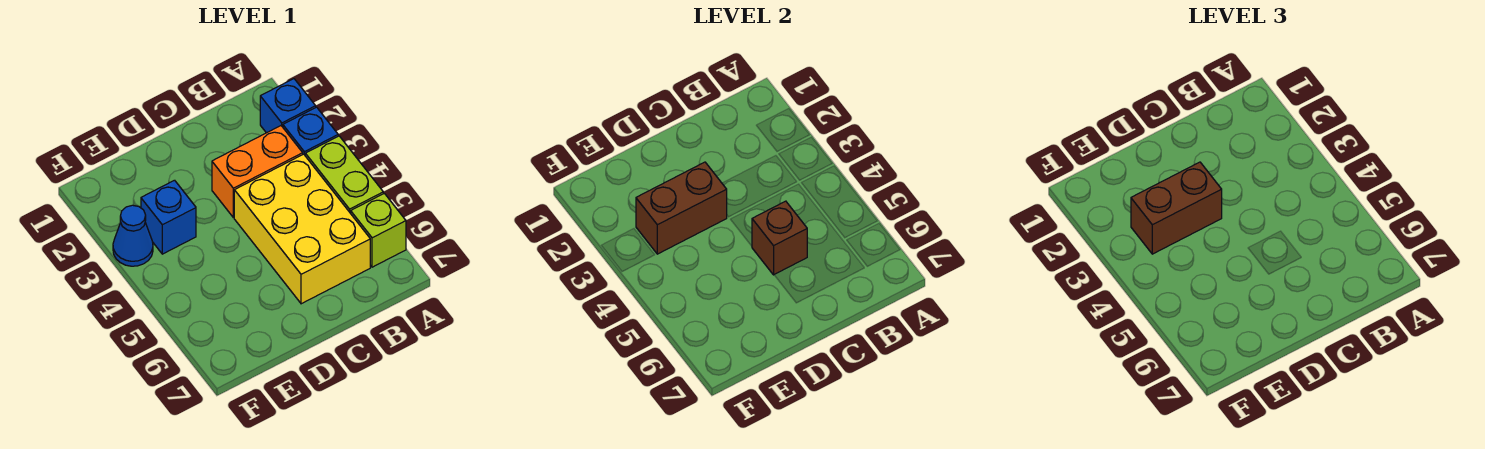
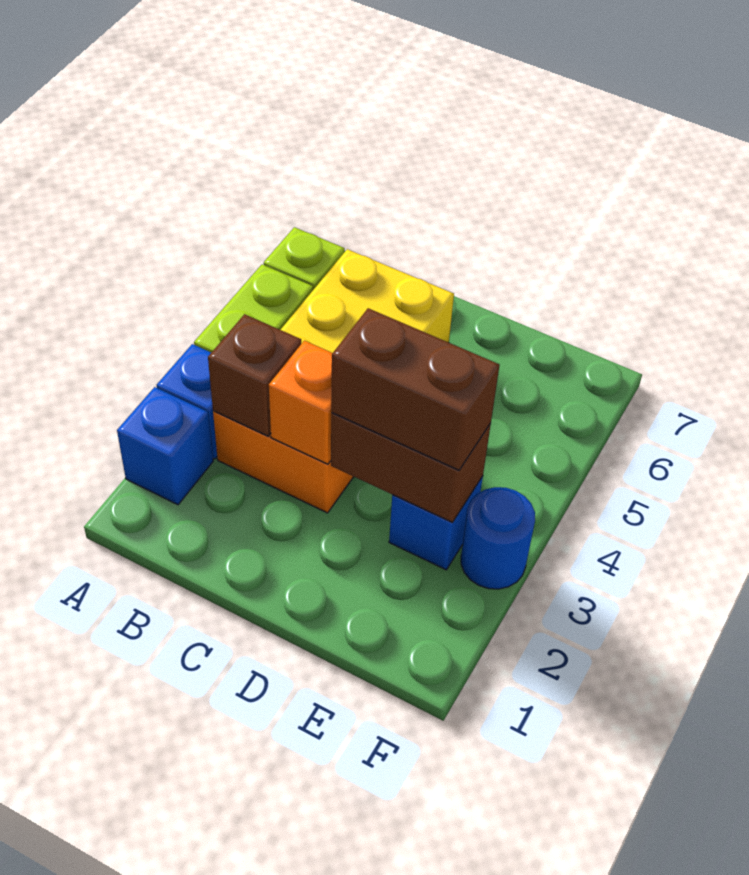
none -> orange brick C3 level 2
brown brick C5 level 2 -> brown brick B3 level 2
blue cone F3 level 1 -> blue round brick F3 level 1

